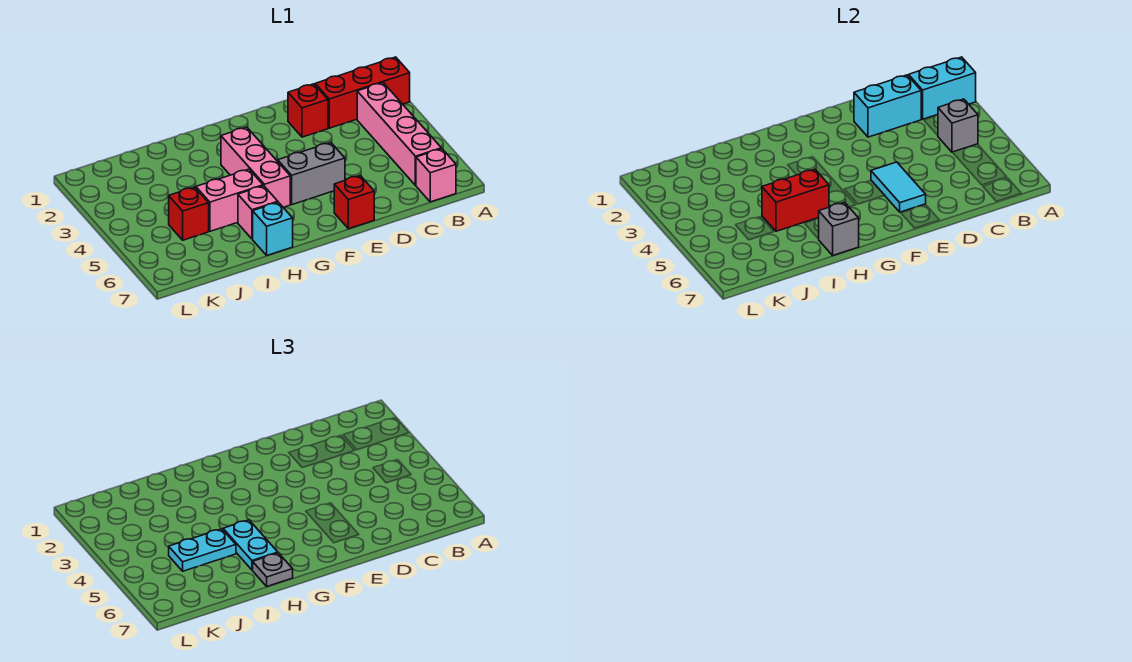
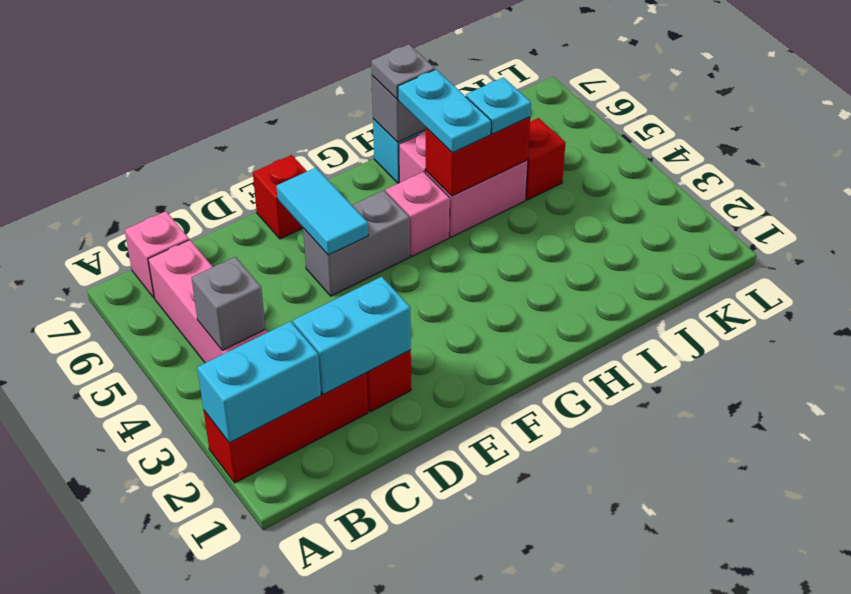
pink brick G3:G5 level 1 -> pink brick G5 level 1
cyan plate I5:J5 level 3 -> cyan plate I5 level 3

